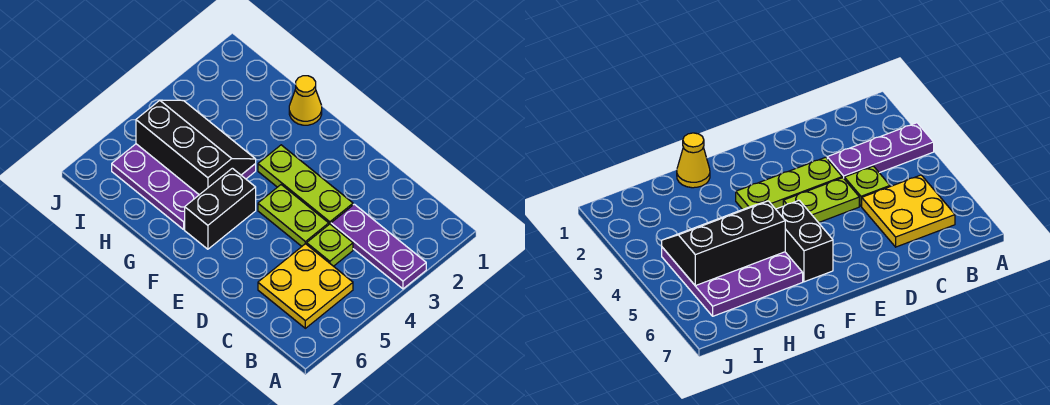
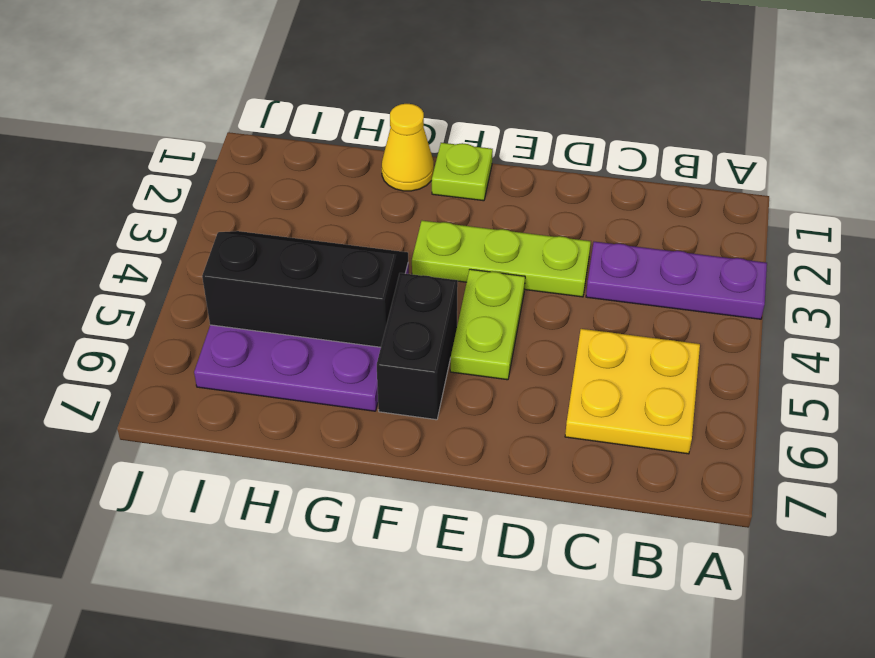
lime plate C4 level 1 -> lime plate F1 level 1
lime plate D4:E4 level 1 -> lime plate E4:E5 level 1

